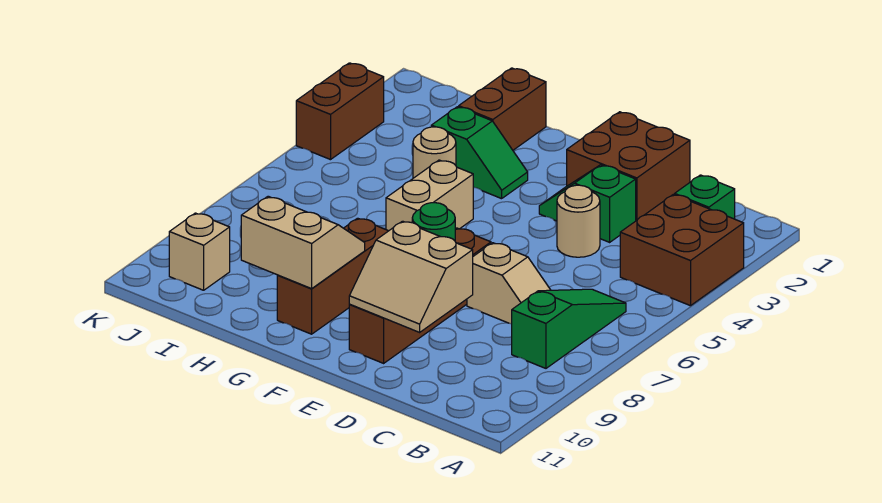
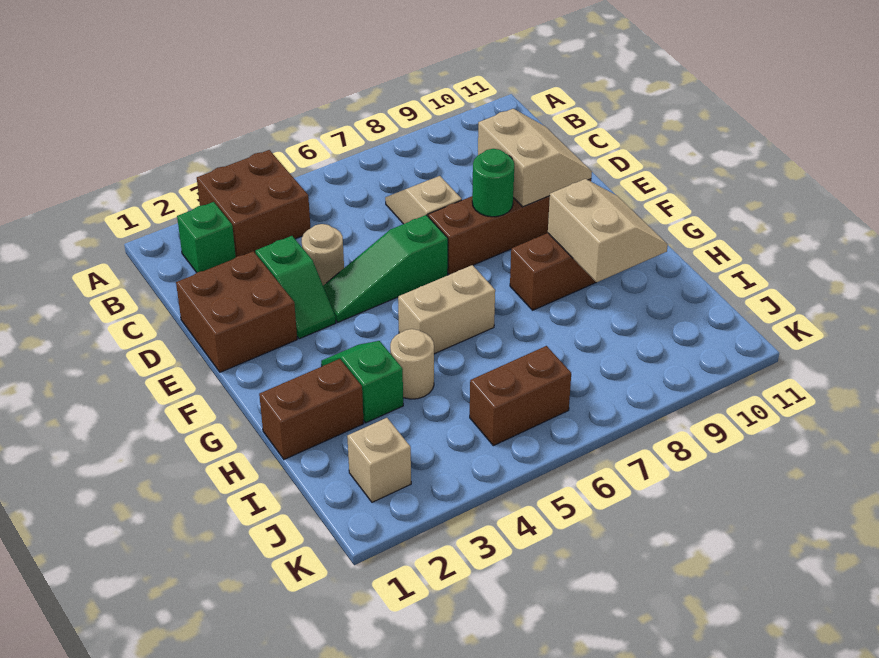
green slope B6:B8 level 1 top 8 -> green slope E4:E6 level 1 top 6
tan slope G9:H10 level 2 top 10 -> tan slope G9:H10 level 2 top 9
tan brick J10 level 1 -> tan brick J2 level 1
brown brick K3:K4 level 1 -> brown brick J5:J6 level 1

